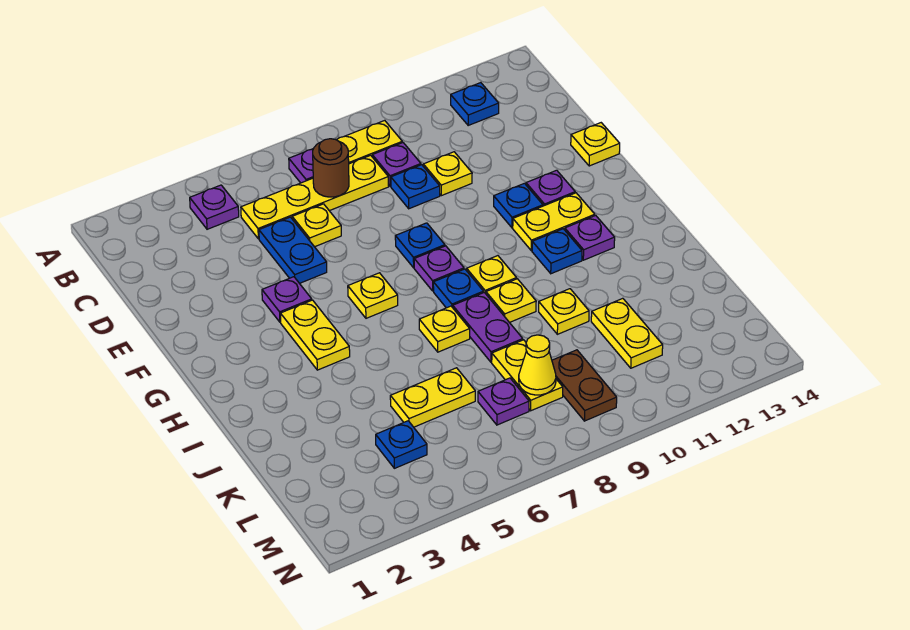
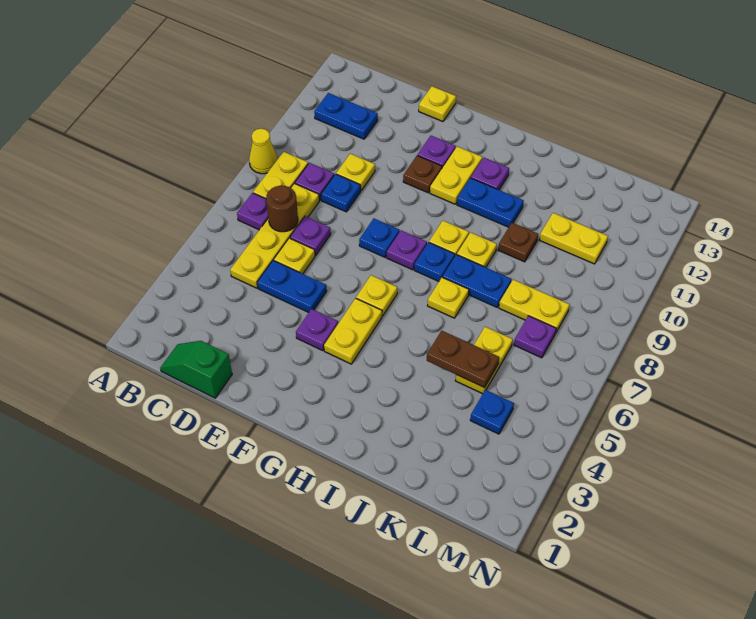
purple plate B4 level 1 -> purple plate D7 level 1
blue plate B12 level 1 -> blue plate B12:C12 level 1
none -> green slope C1:D1 level 1 top D
blue plate F11 level 1 -> brown plate F11 level 1
yellow plate G4:H4 level 1 -> yellow plate G4:G5 level 1
blue plate H11 level 1 -> blue plate H11:I11 level 1
purple plate I8:J8 level 1 -> blue plate I8:J8 level 1
yellow plate J10 level 1 -> brown plate J10 level 1
yellow cone L8 level 2 -> yellow cone A9 level 1
brown plate L9:M9 level 1 -> brown plate J5:K5 level 2

